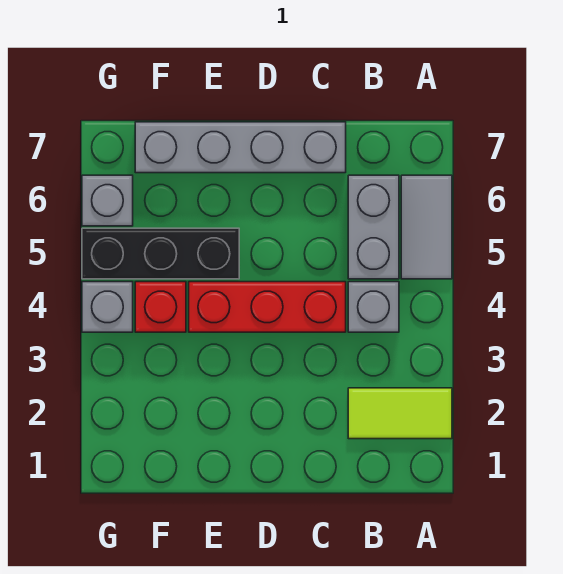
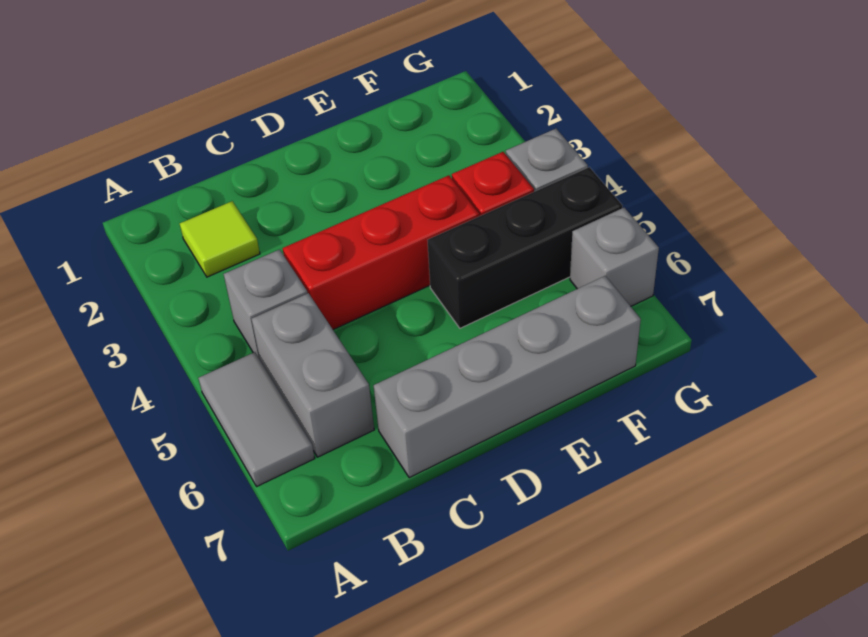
lime tile A2:B2 level 1 -> lime tile B2 level 1

